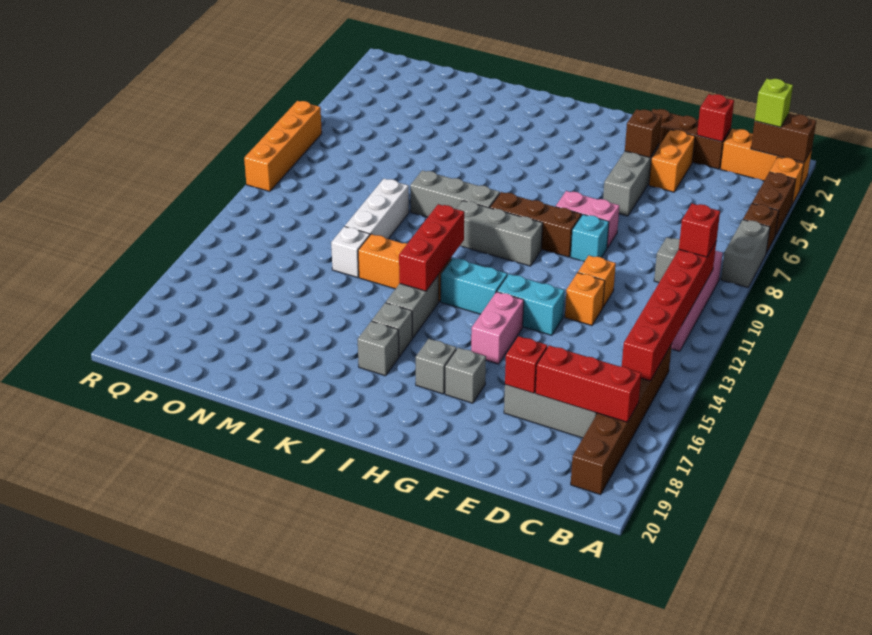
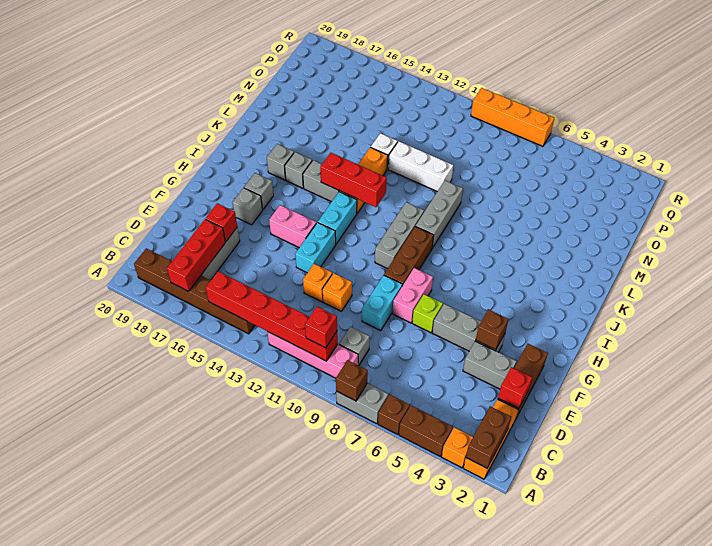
none -> brown brick A8 level 2
lime brick B2 level 3 -> lime brick F7 level 1
orange brick E3:E4 level 1 -> grey brick E3:E4 level 1
cyan brick F9 level 1 -> cyan brick E9:F9 level 1

